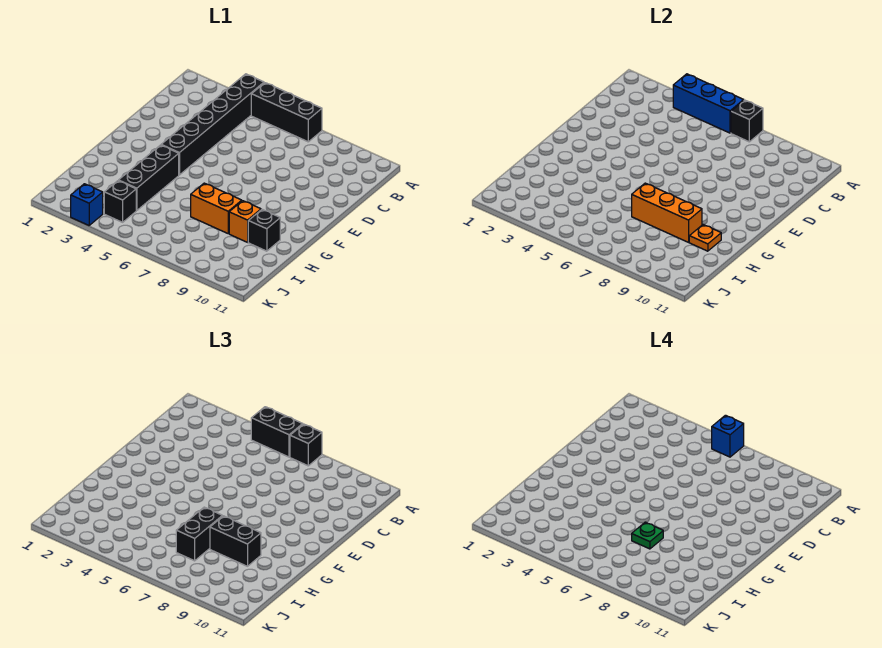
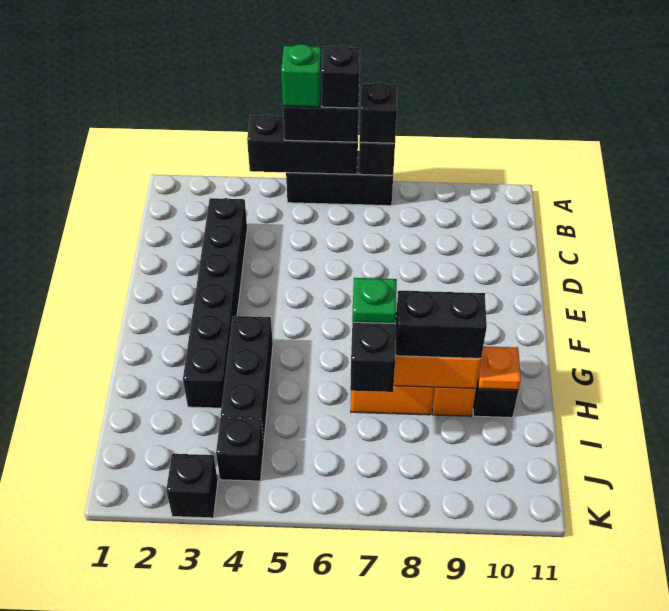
black brick A4:F4 level 1 -> black brick C3:H3 level 1
blue brick A4:A6 level 2 -> black brick A4:A6 level 2
none -> green brick A5 level 4
blue brick A6 level 4 -> black brick A6 level 4
blue brick K3 level 1 -> black brick K3 level 1

